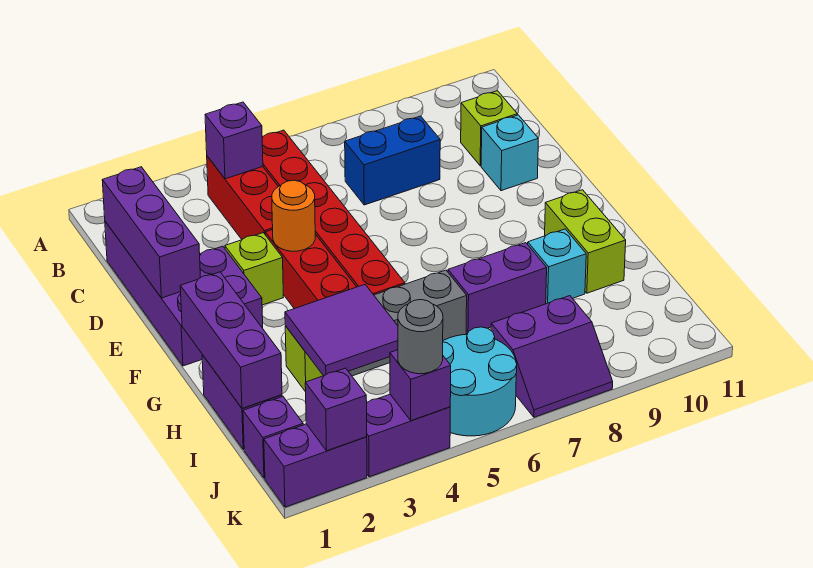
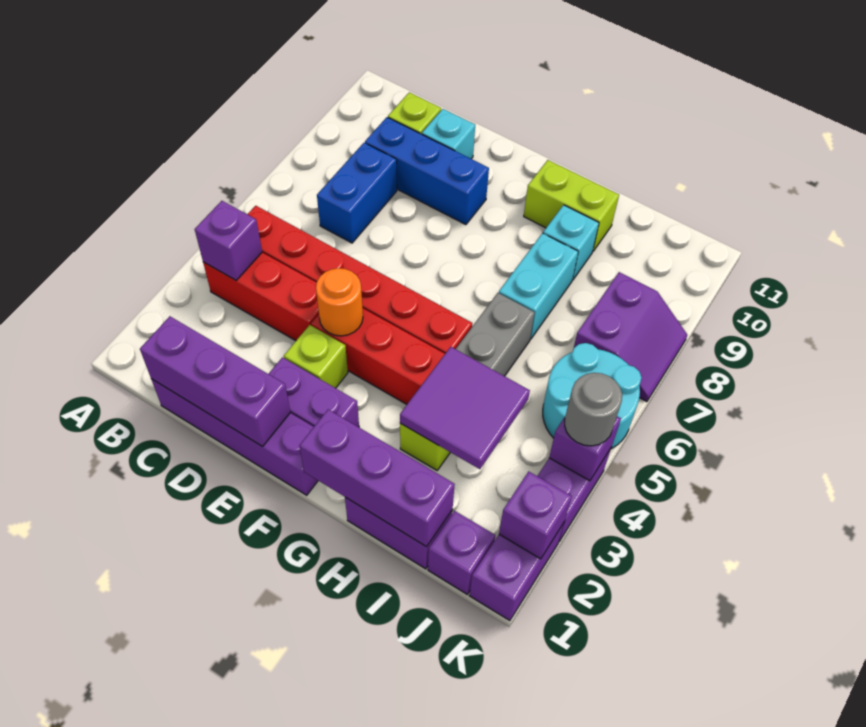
none -> blue brick C9:E9 level 1
purple brick H7:H8 level 1 -> cyan brick H7:H8 level 1

